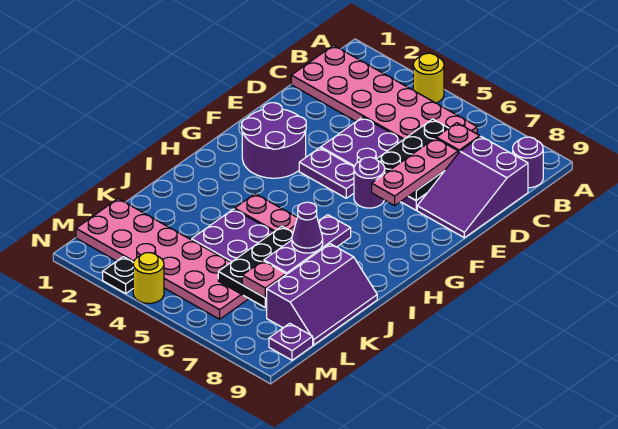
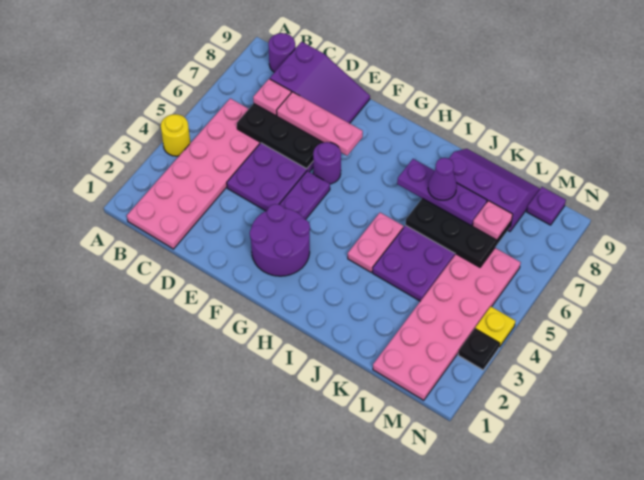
yellow round brick N4 level 1 -> yellow plate N4 level 1

